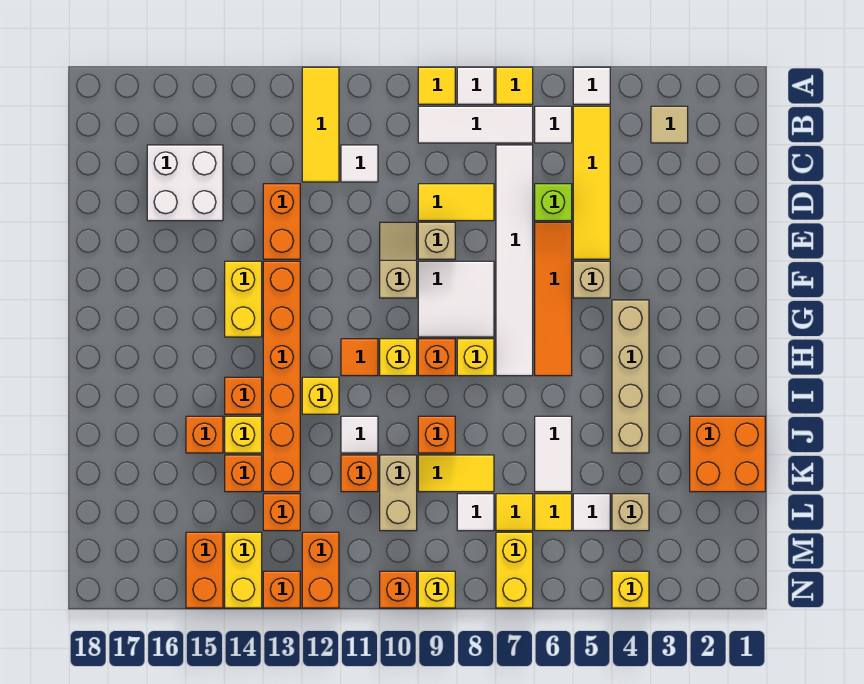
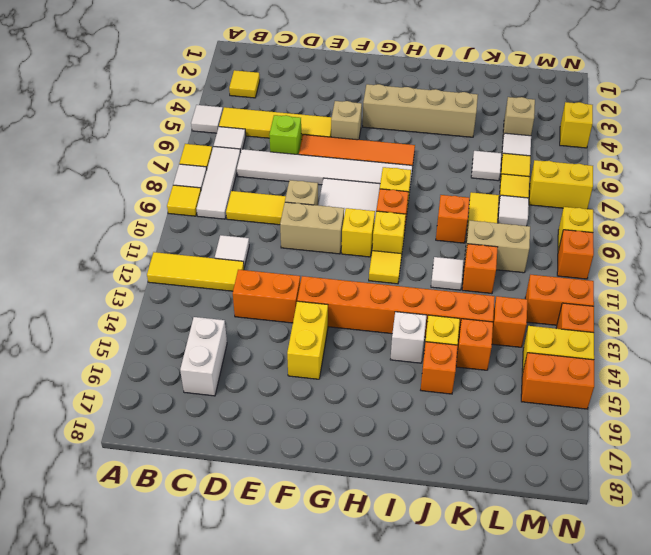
tan tile B3 level 1 -> yellow tile B3 level 1
white brick C15:D16 level 1 -> white brick C15:C16 level 1
yellow tile D8:D9 level 1 -> yellow tile C9:D9 level 1
tan slope E10:F10 level 1 top F -> tan brick E10:F10 level 1
yellow brick F14:G14 level 1 -> yellow brick F14:F15 level 1
orange tile H11 level 1 -> yellow tile H11 level 1
yellow brick I12 level 1 -> yellow brick G10 level 1
orange brick I14 level 1 -> white brick I14 level 1
orange brick J1:K2 level 1 -> none
white tile J6:K6 level 1 -> white tile K6 level 1

